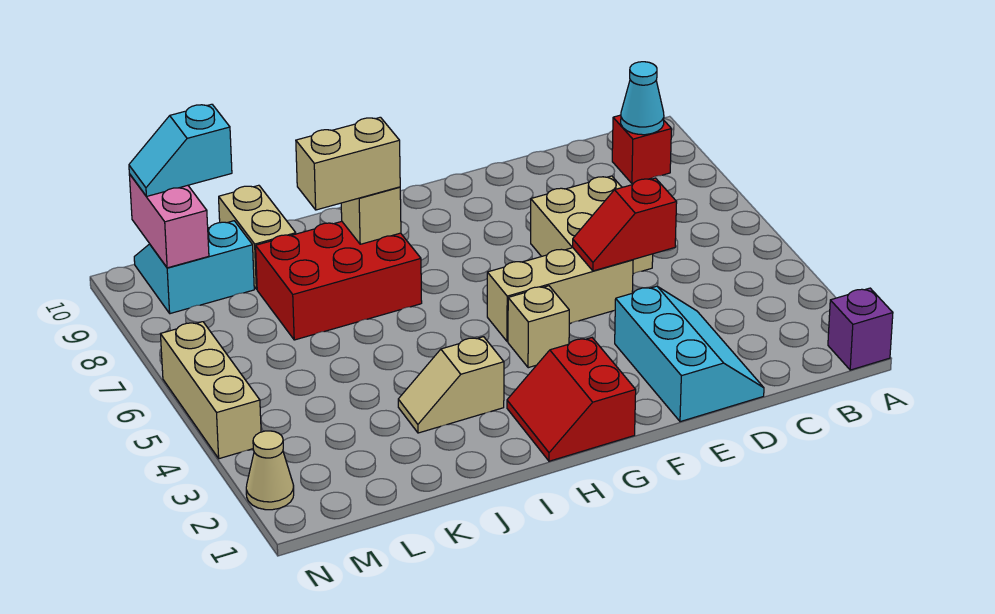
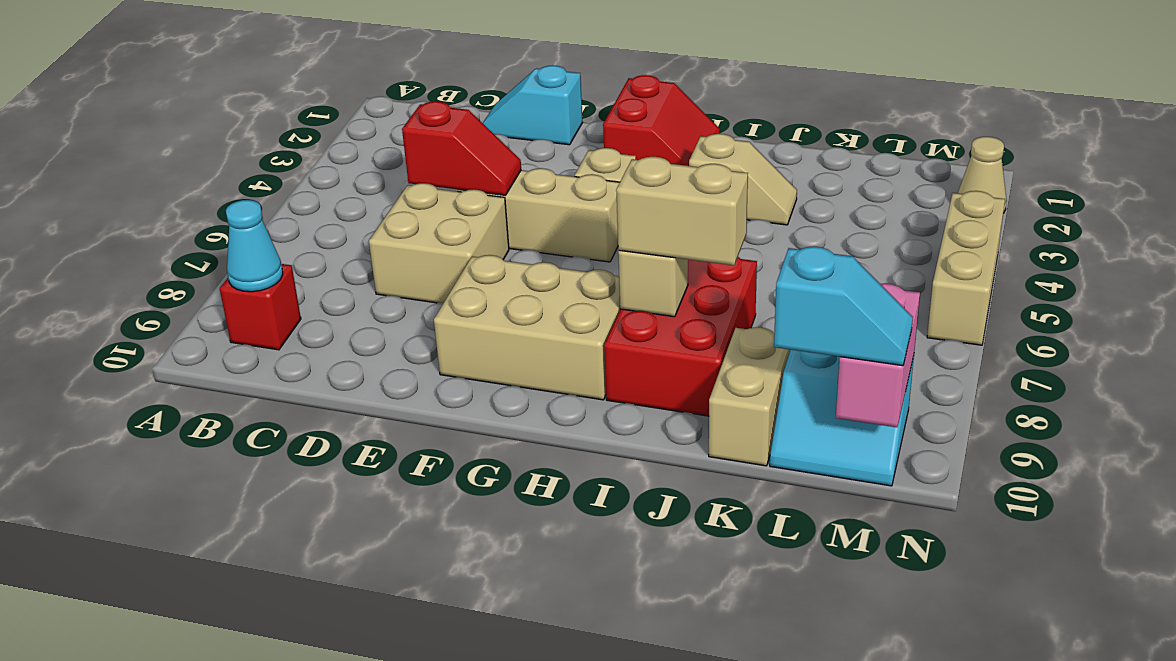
purple brick A1 level 1 -> none
cyan slope D1:E3 level 1 top E -> cyan slope D1:E1 level 1 top E
none -> tan brick F8:H9 level 1
red brick I7:K8 level 1 -> red brick I7:J9 level 1

